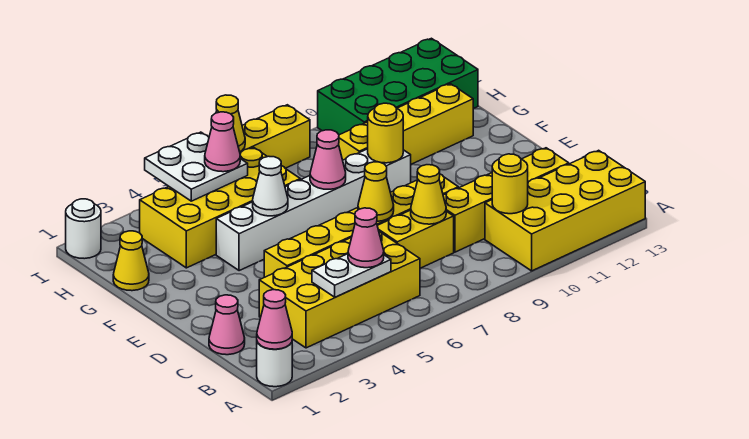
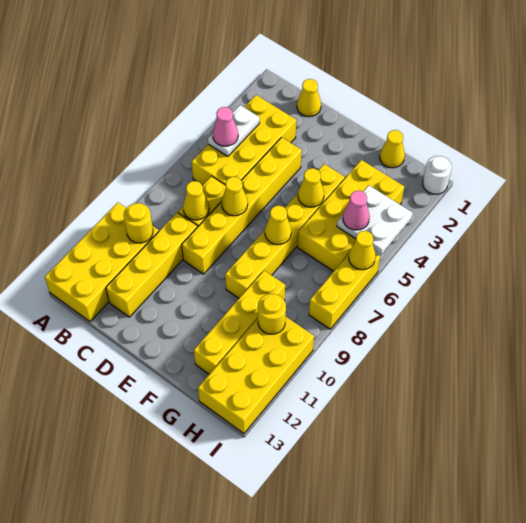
white round brick A1 level 1 -> none
pink cone A1 level 2 -> none
pink cone C1 level 1 -> yellow cone C1 level 1
white brick F4:F9 level 1 -> yellow brick F4:F9 level 1
white cone F5 level 2 -> yellow cone F5 level 2
pink cone F7 level 2 -> yellow cone F7 level 2
yellow round brick F9 level 2 -> yellow round brick H10 level 2
green brick H10:I13 level 1 -> yellow brick H10:I13 level 1

